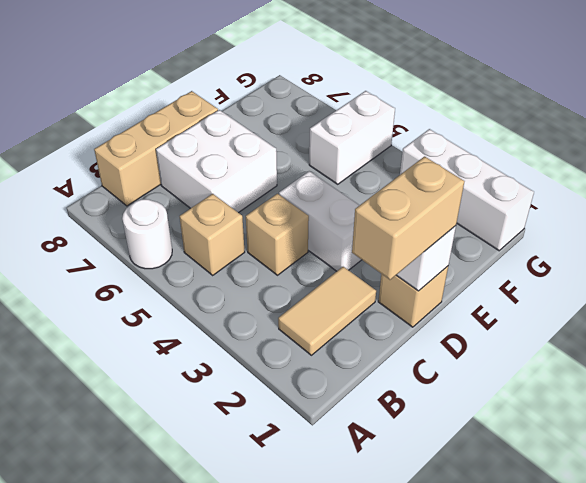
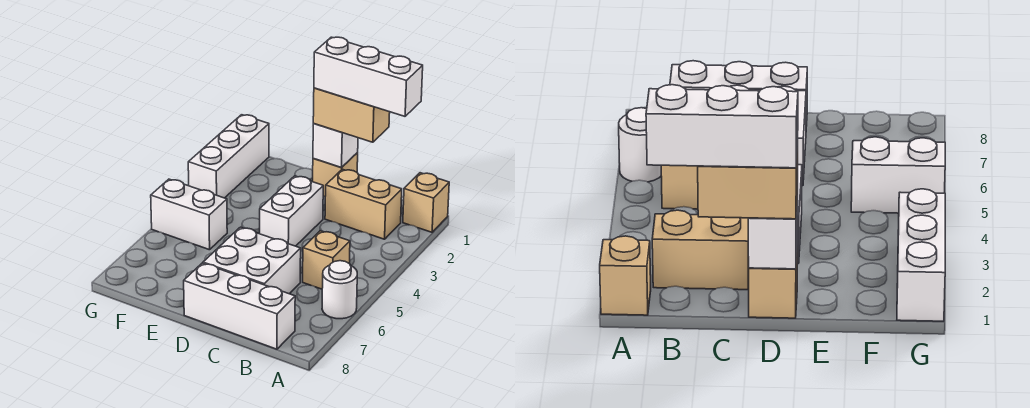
none -> white brick B1:D1 level 4
tan tile B2:C2 level 1 -> tan brick B2:C2 level 1
tan brick B8:D8 level 1 -> white brick B8:D8 level 1
tan brick C4 level 1 -> tan brick A1 level 1

